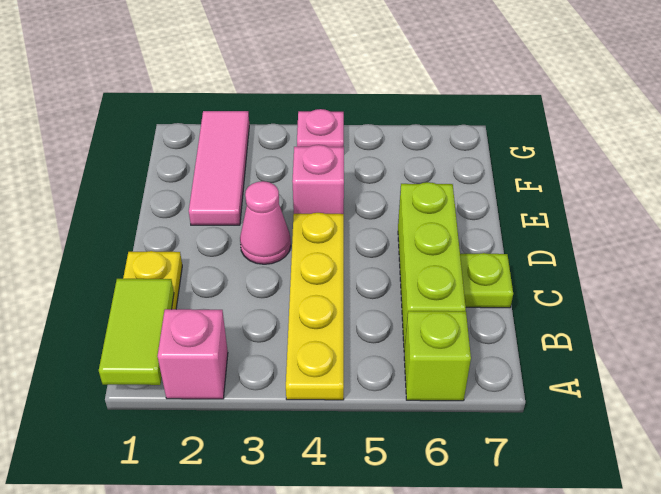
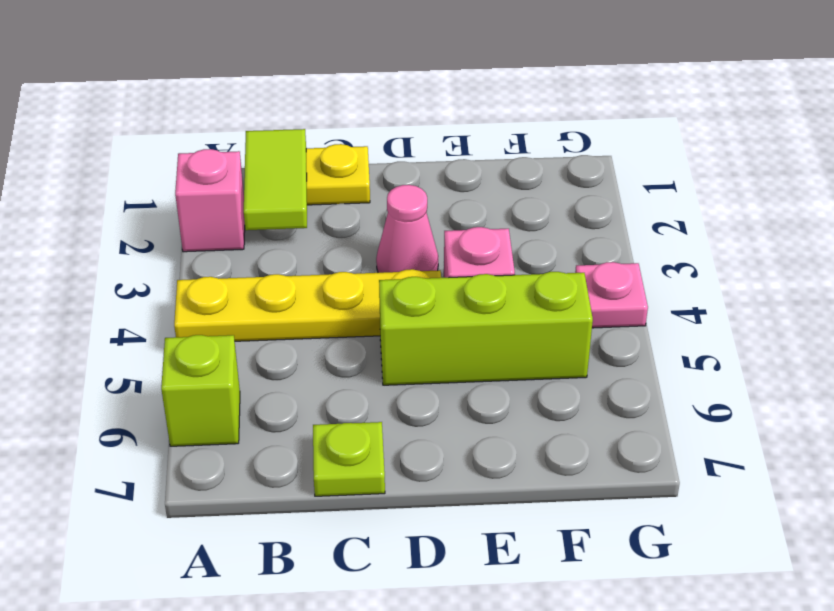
lime tile A1:B1 level 2 -> lime tile B1:B2 level 2
lime brick B6:D6 level 1 -> lime brick D5:F5 level 1
pink tile E2:G2 level 1 -> none

